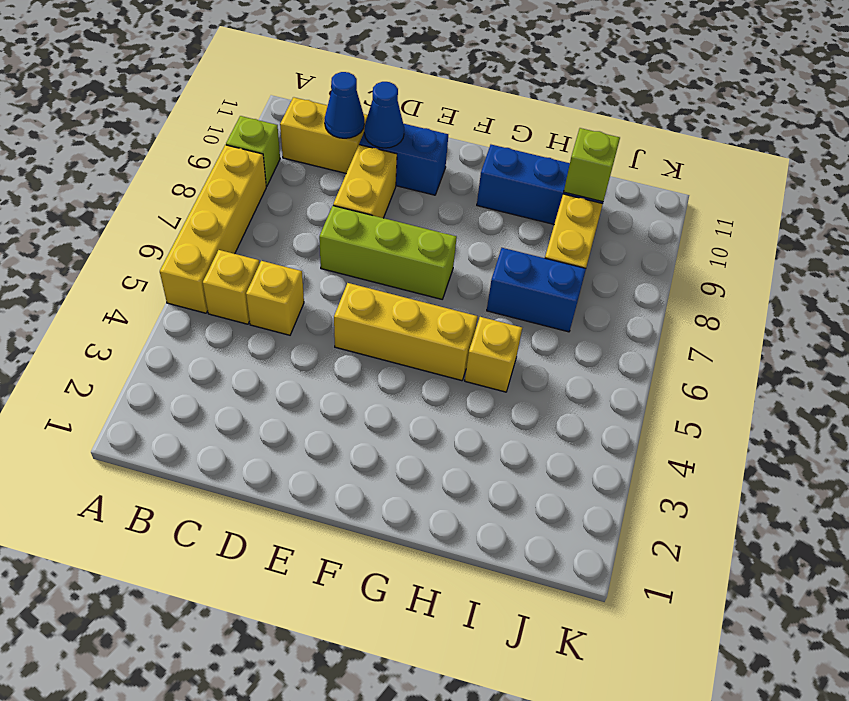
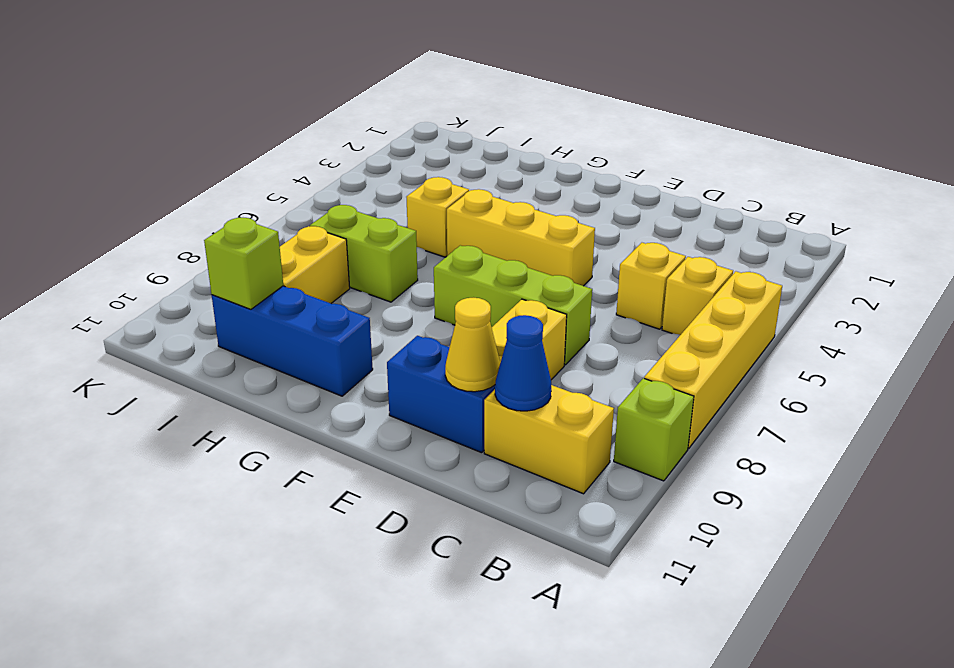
blue cone D10 level 2 -> yellow cone D10 level 2
blue brick H7:I7 level 1 -> lime brick H7:I7 level 1

